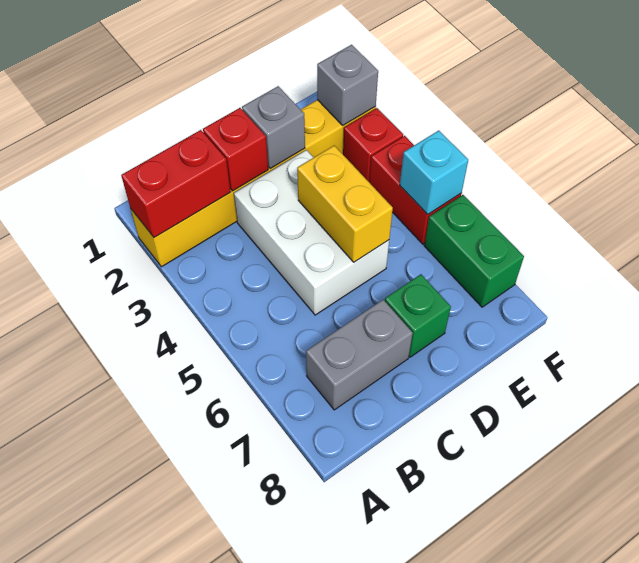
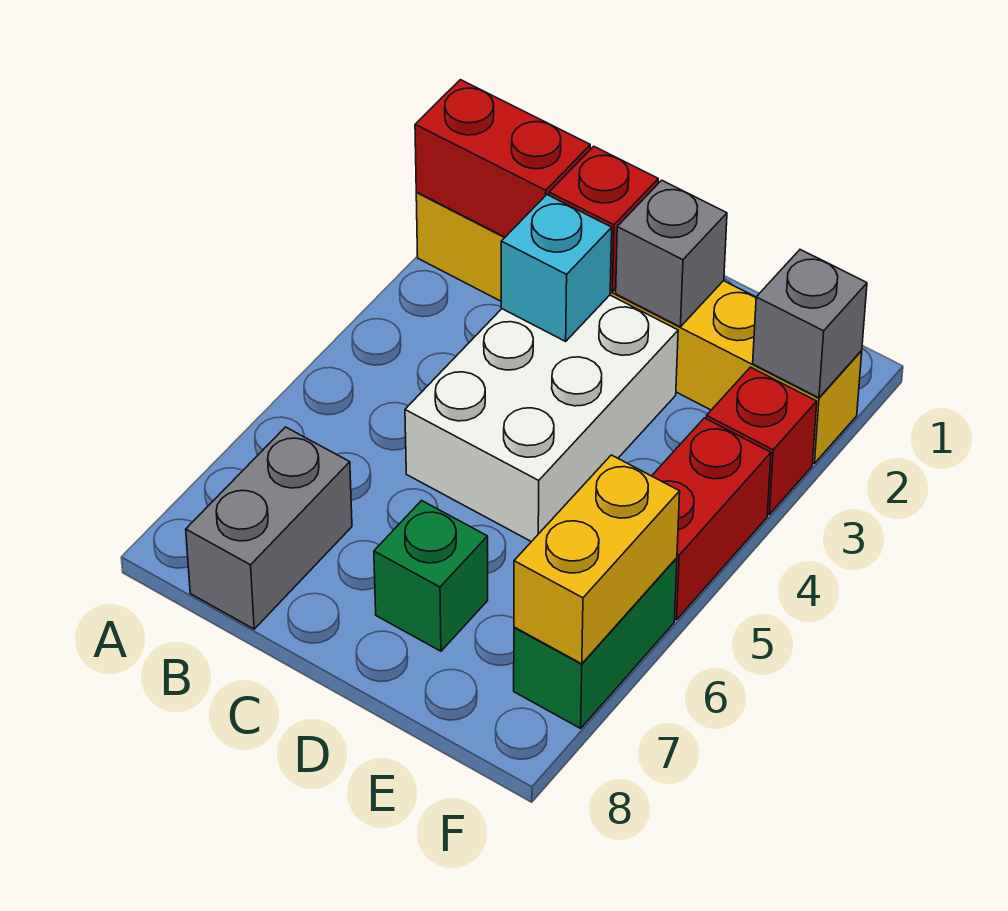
grey brick B7:C7 level 1 -> grey brick B7:B8 level 1
yellow brick D4:D5 level 2 -> yellow brick F6:F7 level 2
cyan brick F5 level 2 -> cyan brick C3 level 2

